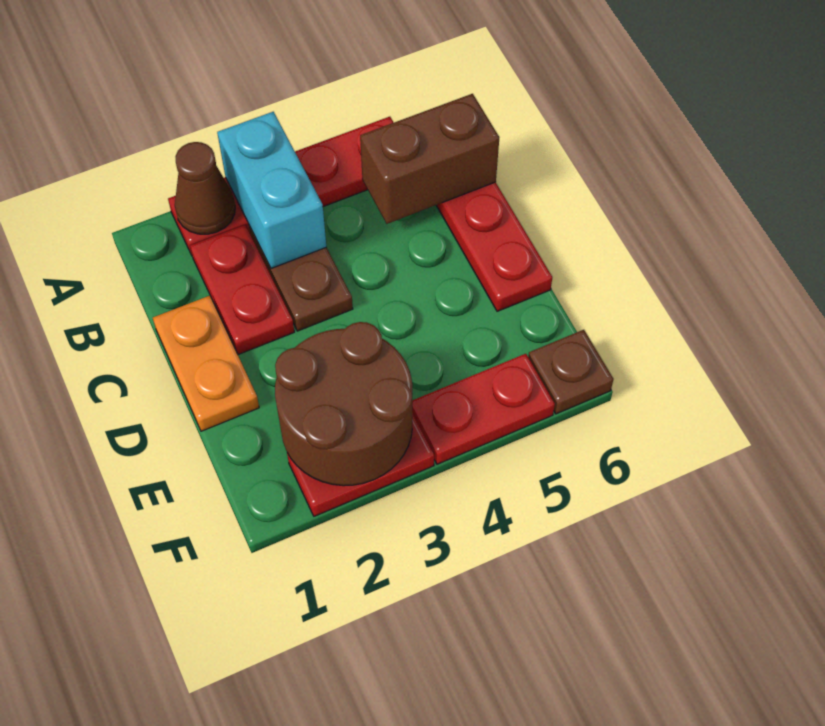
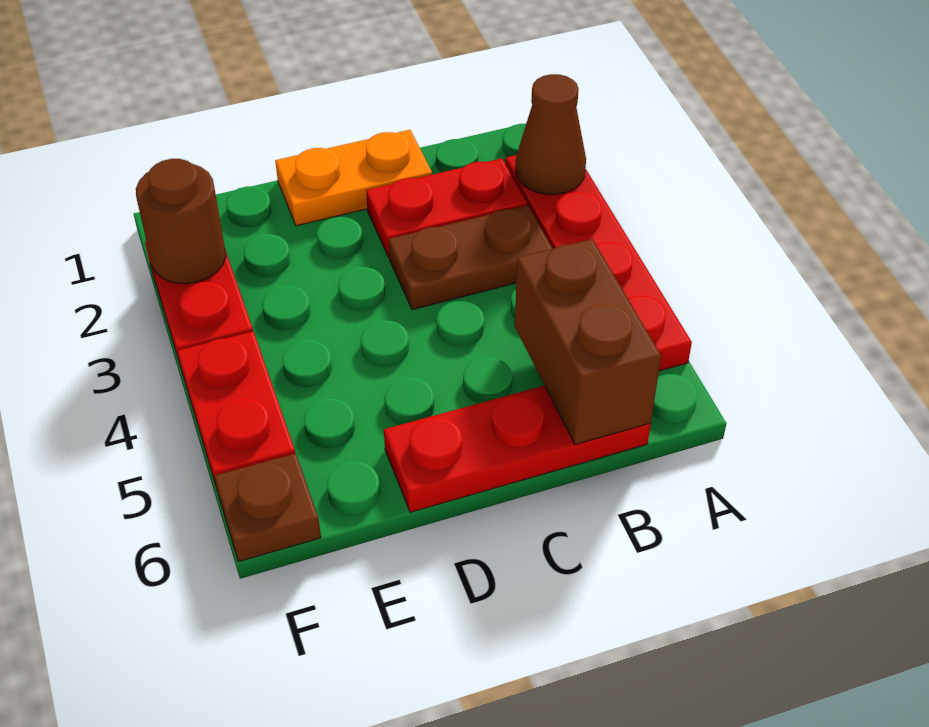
cyan brick A3:B3 level 2 -> none
brown round brick E2:F3 level 2 -> brown round brick F2 level 2

